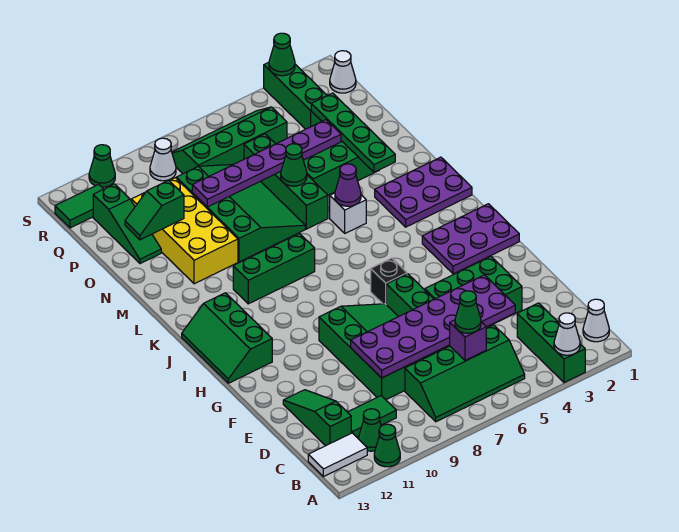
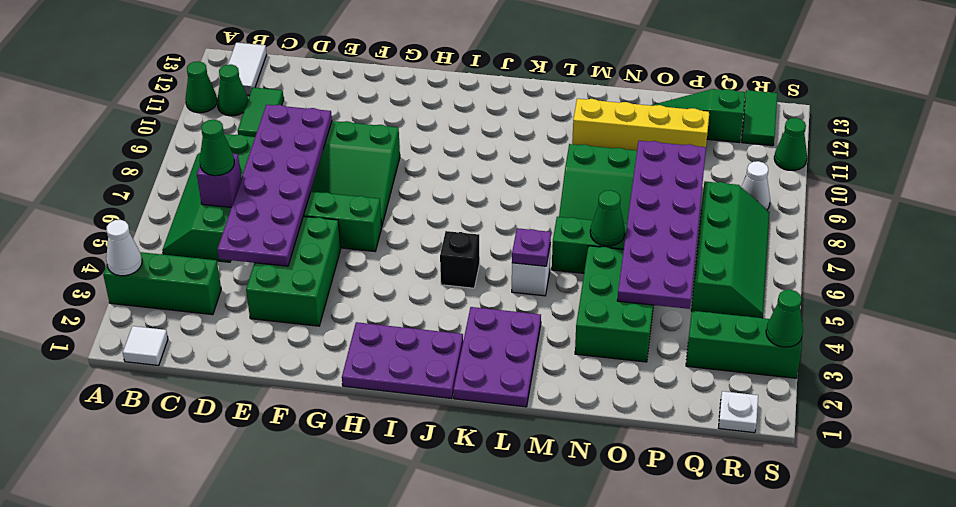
white cone B1 level 1 -> white tile B1 level 1
green slope C12:E12 level 1 top C -> none
purple plate H1:I3 level 1 -> purple plate H1:J2 level 1
black brick H6 level 1 -> black brick J5 level 1
green slope H12:J13 level 1 top 12 -> none
green brick K8:K10 level 1 -> none
purple cone L5 level 2 -> purple plate L5 level 2
green plate M3:P3 level 2 -> none
yellow brick M10:P11 level 1 -> yellow brick M11:P11 level 1
purple plate O4:O9 level 2 -> purple plate O4:P9 level 2
green slope O11:O12 level 2 top 11 -> none
white cone R1 level 1 -> white plate R1 level 1

